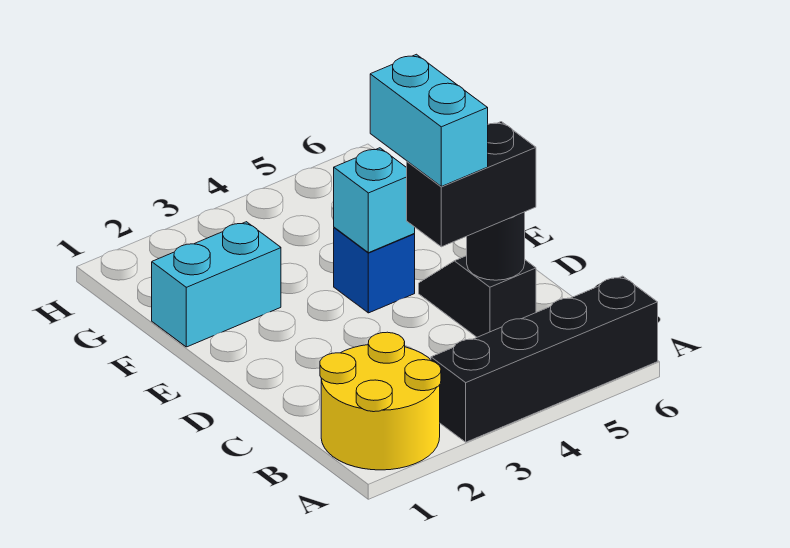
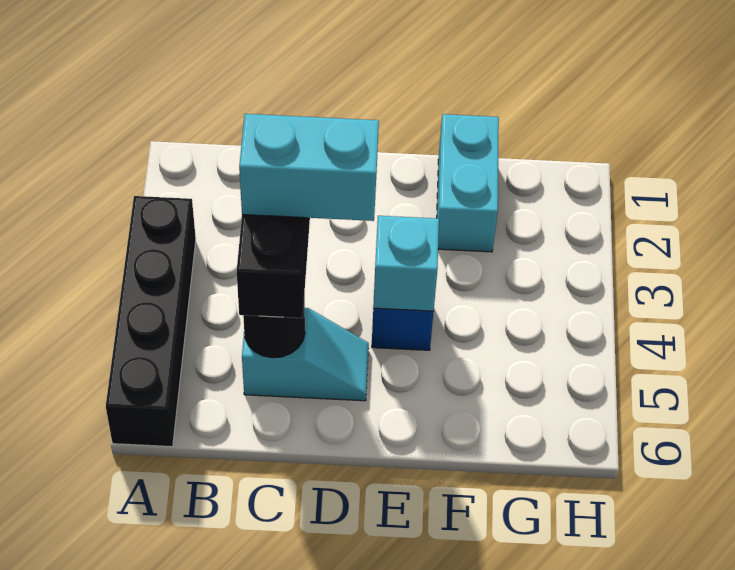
yellow round brick A1:B2 level 1 -> none
black slope C5:D5 level 1 top C -> cyan slope C5:D5 level 1 top C

